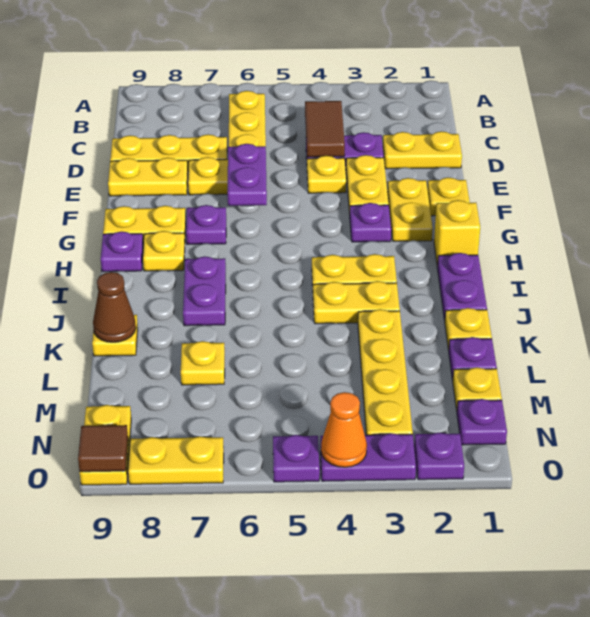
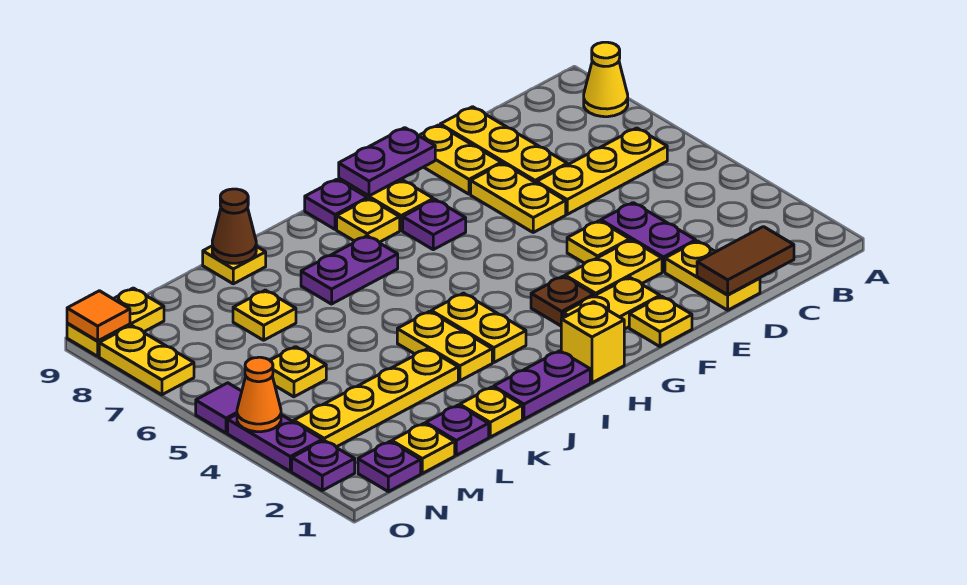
none -> yellow cone A8 level 1
brown tile C4:D4 level 2 -> brown tile C1:D1 level 2
purple plate E6:F6 level 2 -> purple plate F9:G9 level 2
purple plate G3 level 1 -> brown plate G3 level 1
none -> yellow plate M5 level 1
purple plate O5 level 1 -> purple tile O5 level 1
brown tile O9 level 2 -> orange tile O9 level 2

